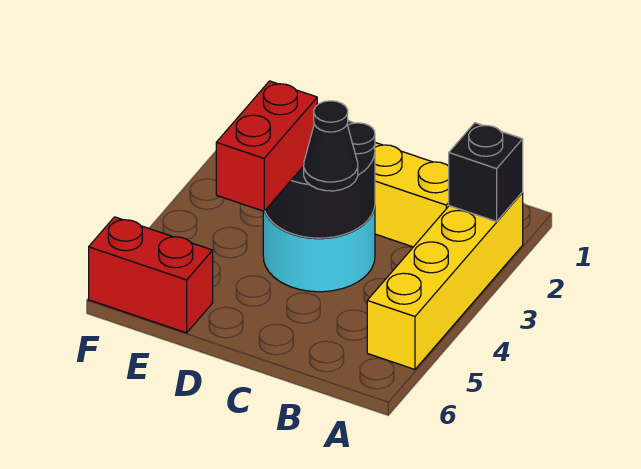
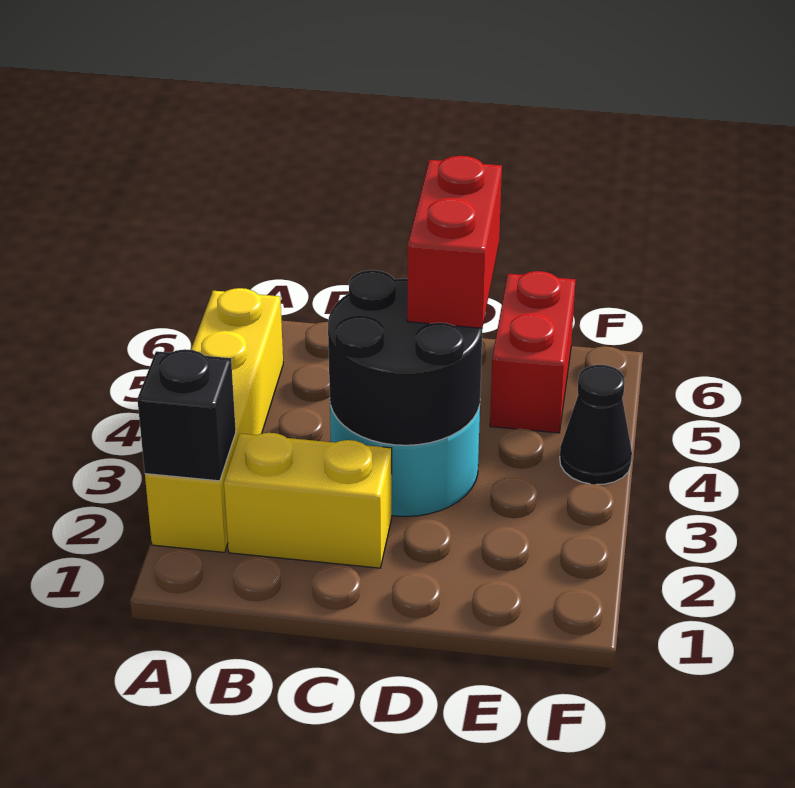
black cone C4 level 3 -> black cone F4 level 1
red brick E6:F6 level 1 -> red brick E5:E6 level 1

